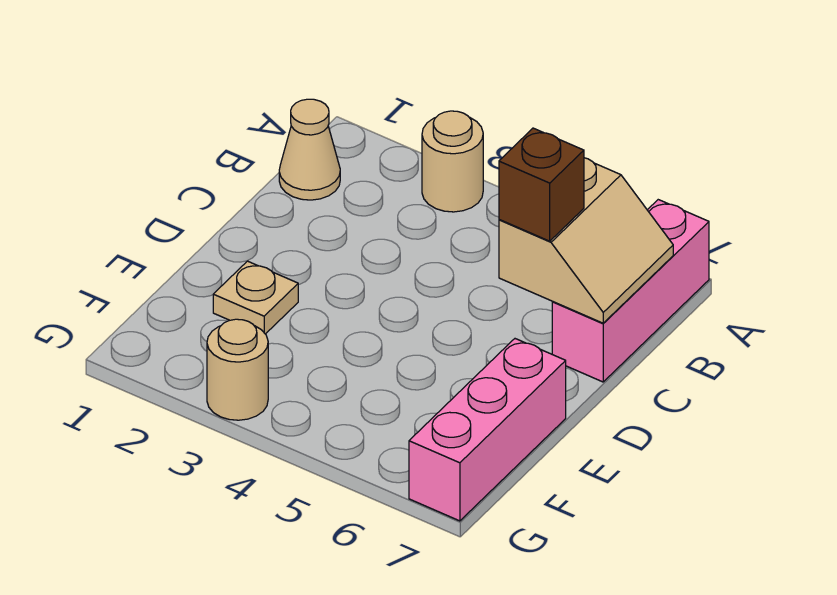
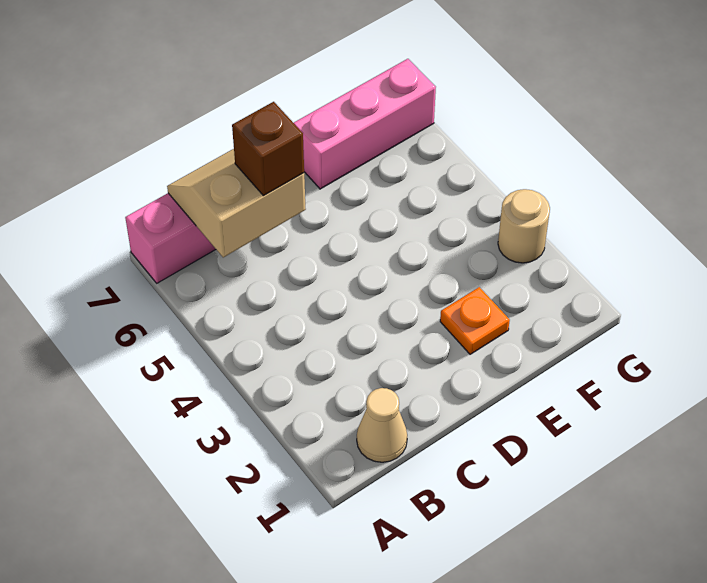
tan round brick A3 level 1 -> none
tan plate E2 level 1 -> orange plate E2 level 1

